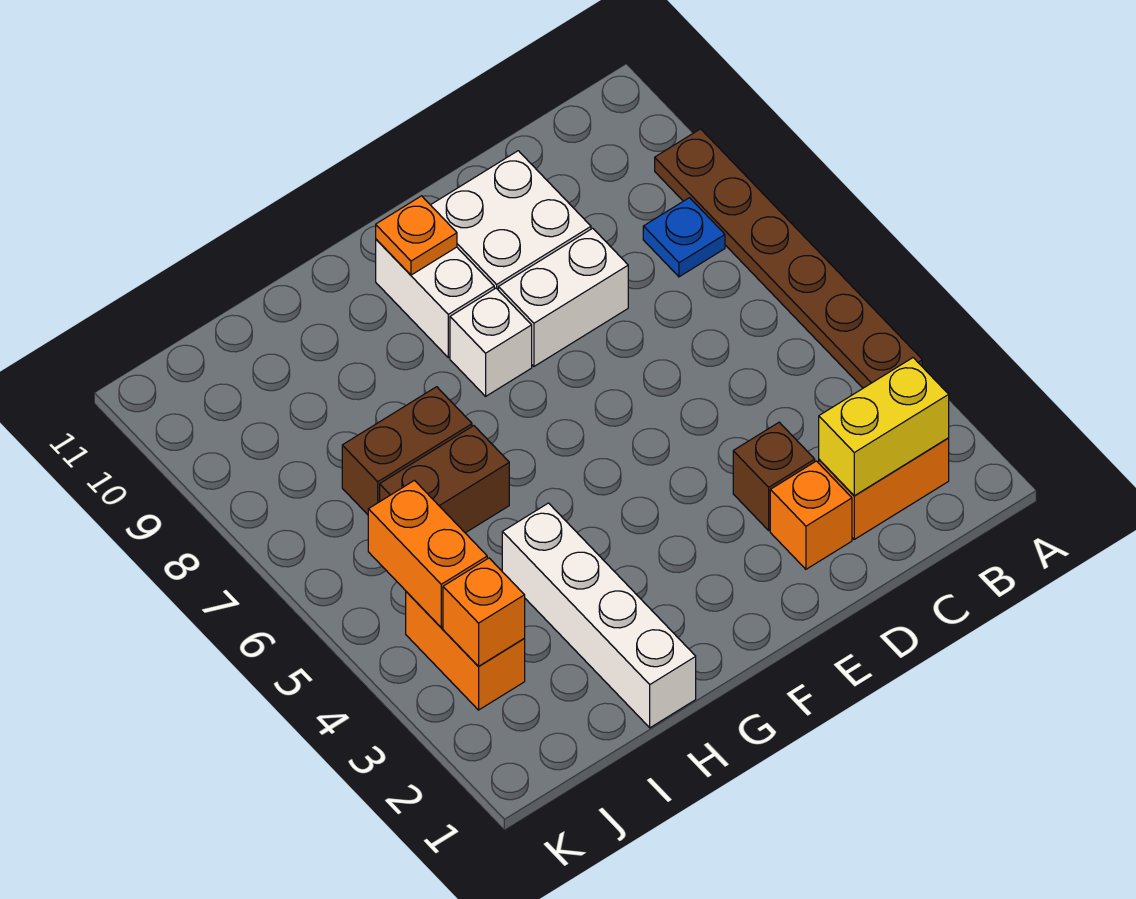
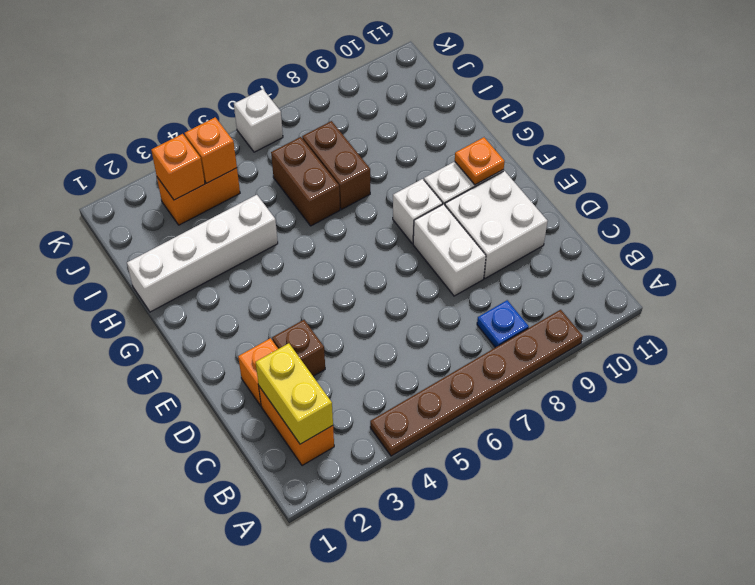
orange brick J4:J5 level 2 -> orange brick J4 level 2
none -> white brick K6 level 1

